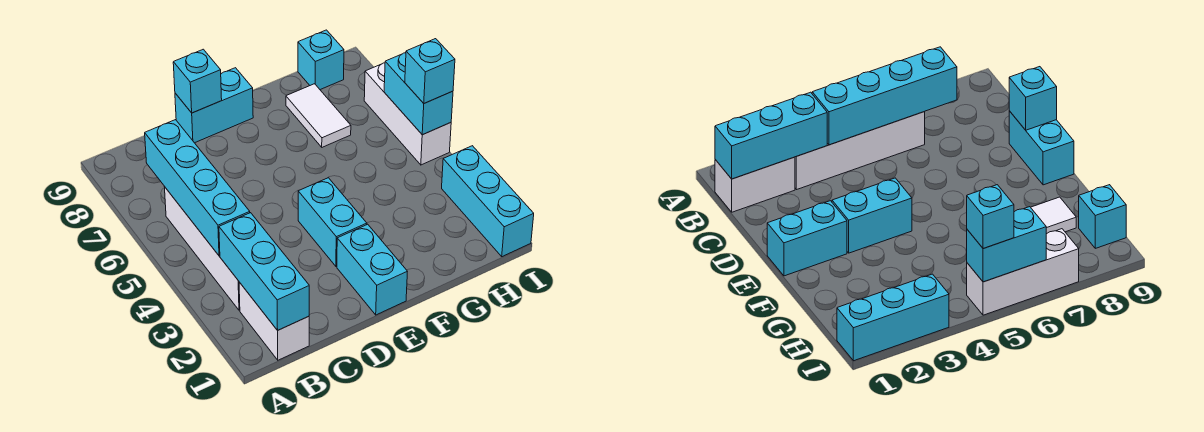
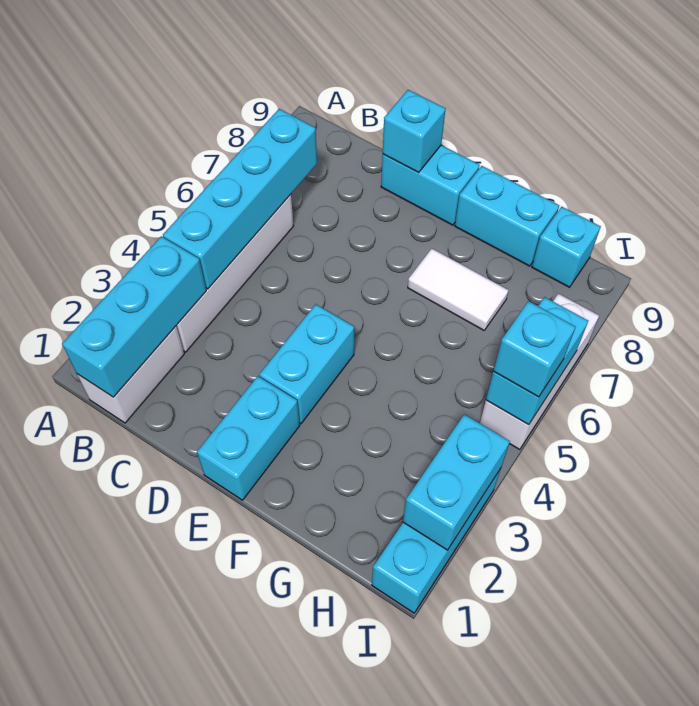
none -> cyan brick F9:G9 level 1
white tile G7:G8 level 1 -> white tile F7:G7 level 1
none -> cyan brick I2:I3 level 2

